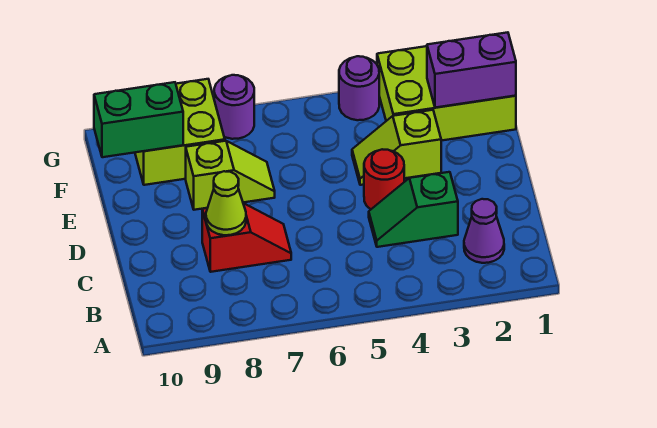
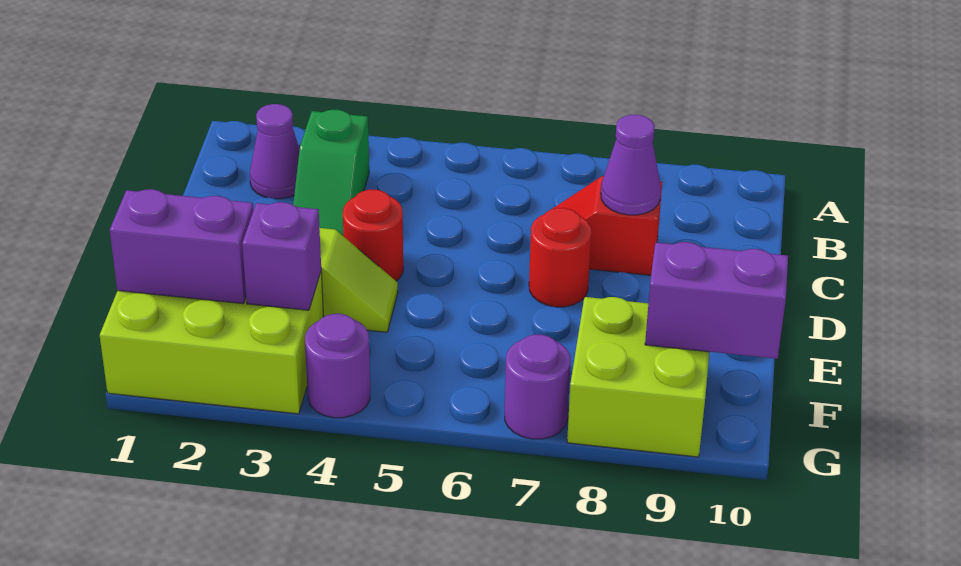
green slope C3:C4 level 1 top 3 -> green slope B3:C3 level 1 top B
lime cone C8 level 2 -> purple cone C8 level 2
none -> red round brick D7 level 1
lime slope E7:E8 level 1 top 8 -> none
none -> purple brick F3 level 2
green brick F9:F10 level 2 -> purple brick F9:F10 level 2

